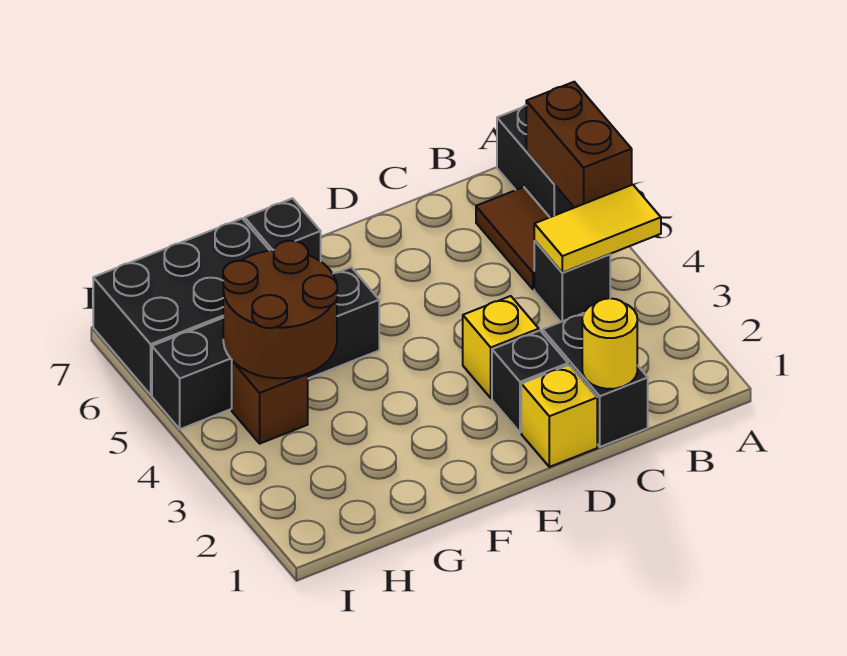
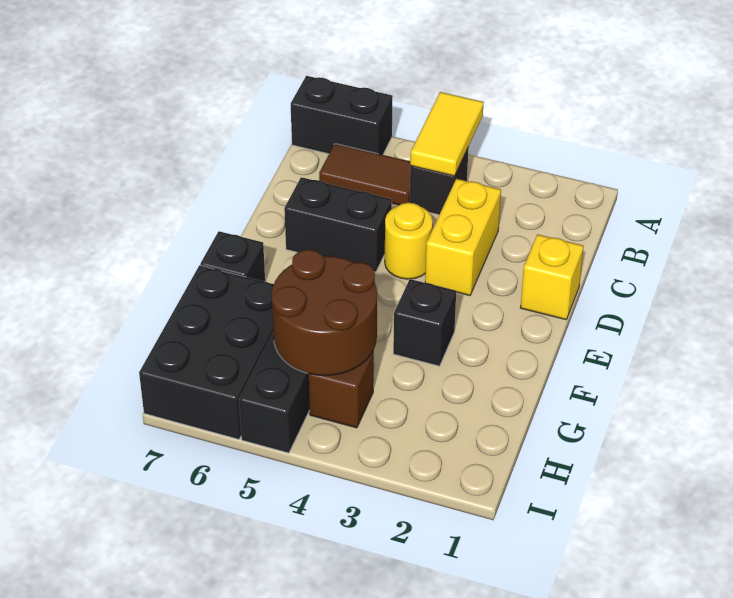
brown brick A5:A6 level 2 -> none
black brick C1:C2 level 1 -> black brick D5:D6 level 1
yellow round brick C1 level 2 -> yellow round brick D4 level 1
black brick D2 level 1 -> black brick F3 level 1
yellow brick D3 level 1 -> yellow brick C3:D3 level 1

